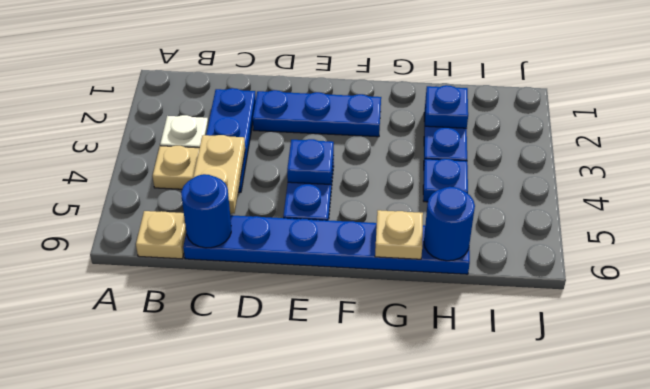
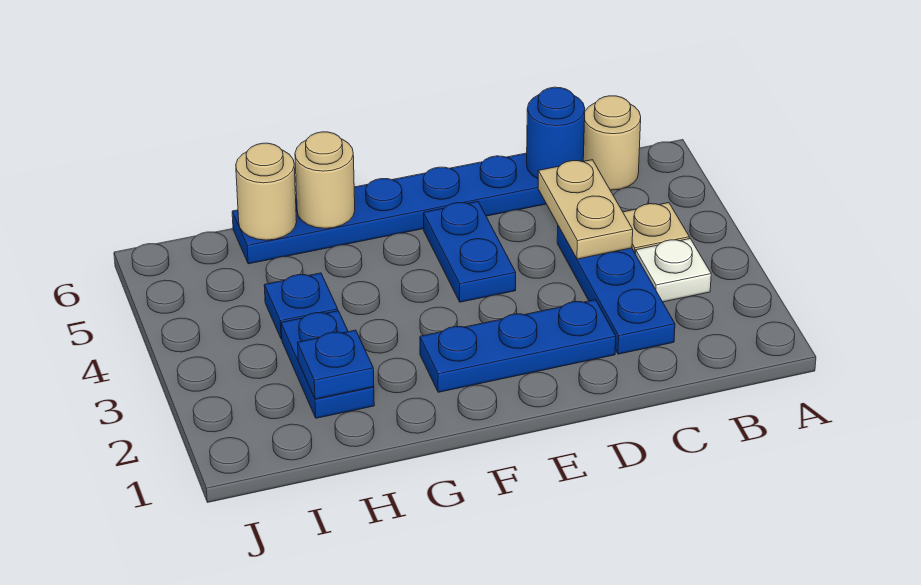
tan plate B6 level 1 -> tan round brick B6 level 1
blue plate E4 level 2 -> none
tan plate G6 level 2 -> tan round brick G6 level 2
blue round brick H6 level 2 -> tan round brick H6 level 2

